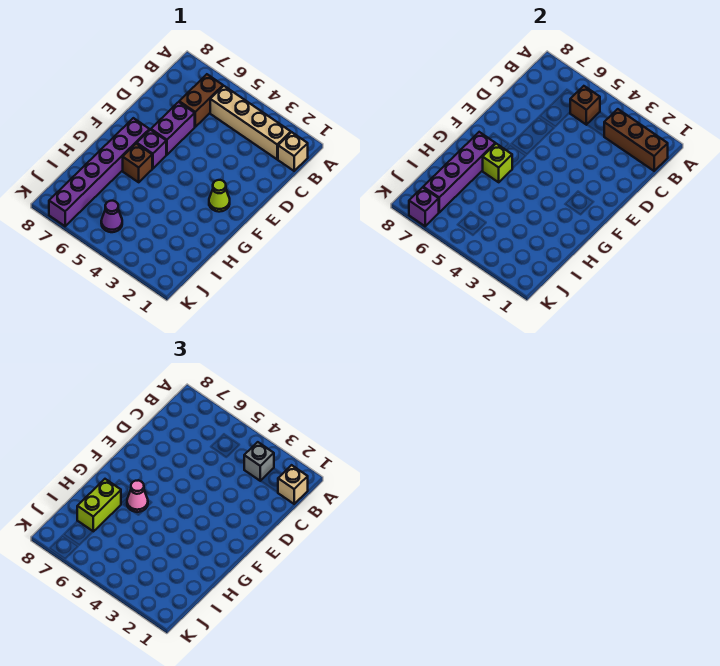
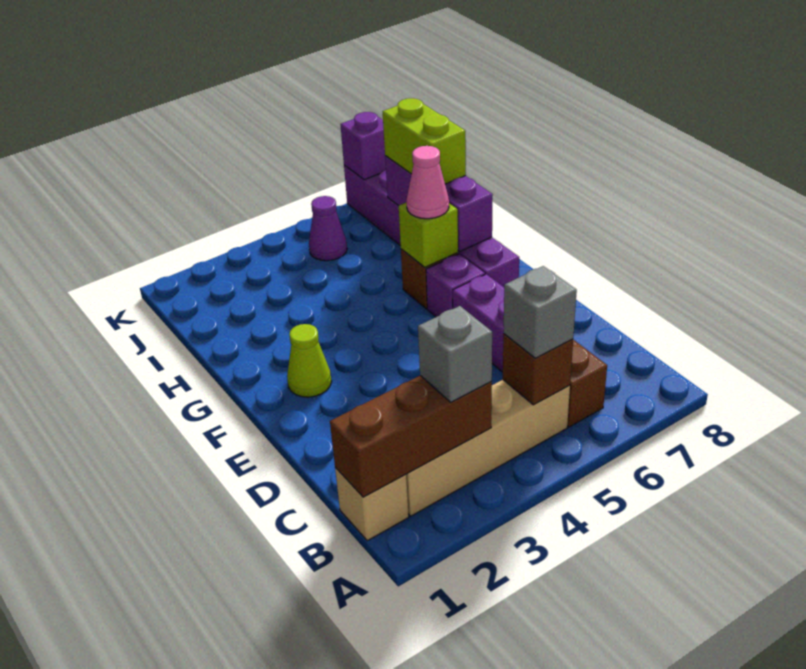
tan brick B1 level 3 -> none
none -> grey brick B5 level 3
purple brick G7:J7 level 2 -> purple brick G7:I7 level 2

